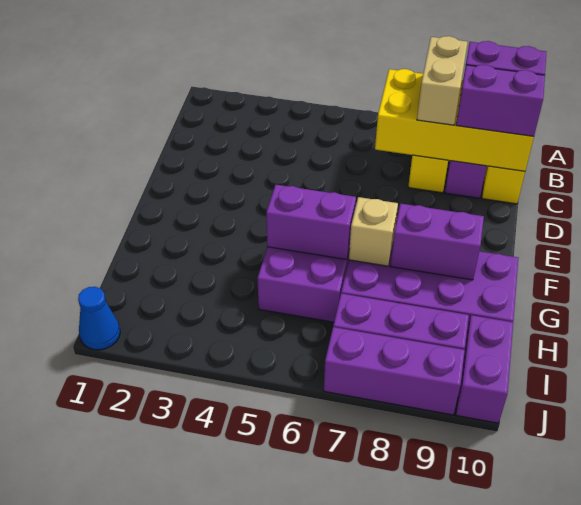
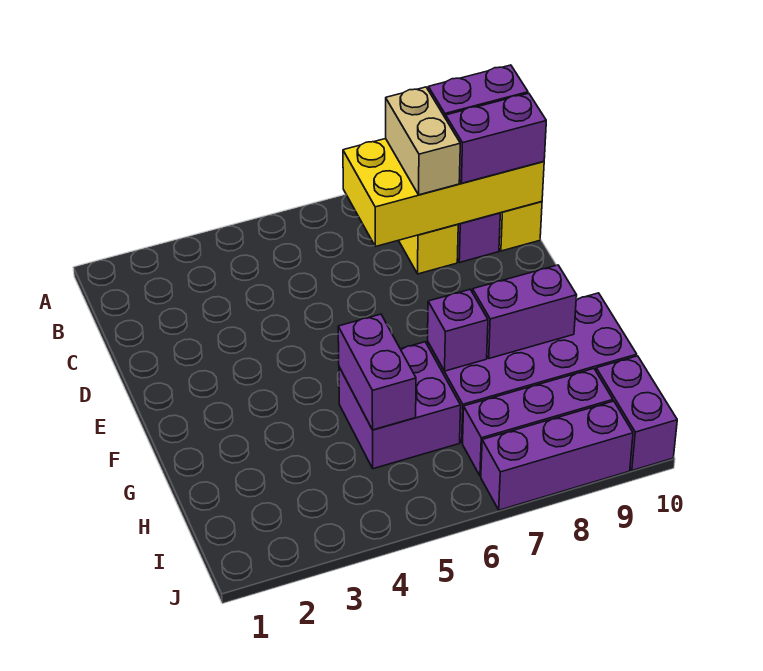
purple brick G5:G6 level 2 -> purple brick G5:H5 level 2
tan brick G7 level 2 -> purple brick G7 level 2
blue cone J1 level 1 -> none

